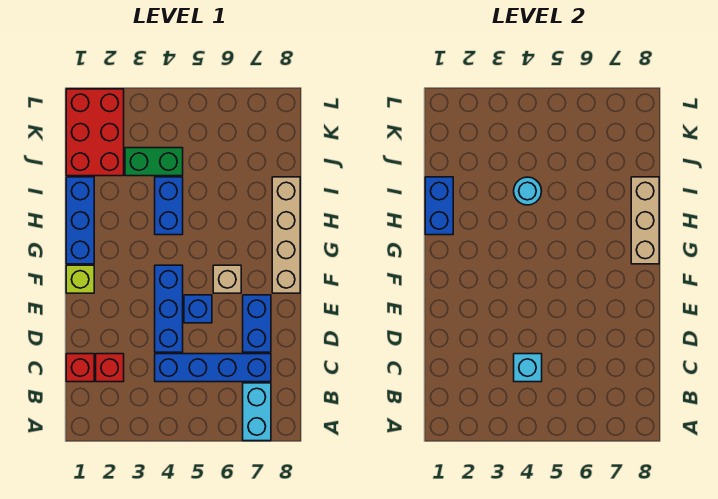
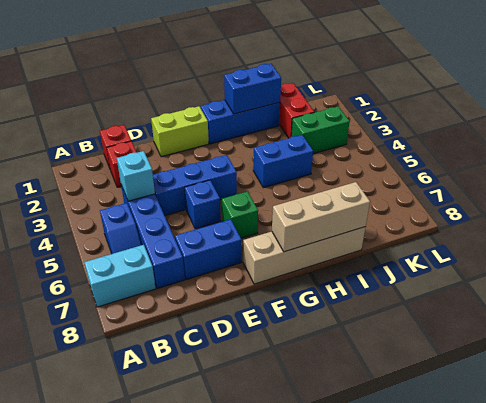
none -> blue slope B5:B6 level 1 top 5
lime brick F1 level 1 -> lime brick E1:F1 level 1
tan brick F6 level 1 -> green brick F6 level 1
cyan round brick I4 level 2 -> none
red brick J1:L2 level 1 -> red brick J1:J2 level 1
green brick J3:J4 level 1 -> green brick J3:K3 level 1

